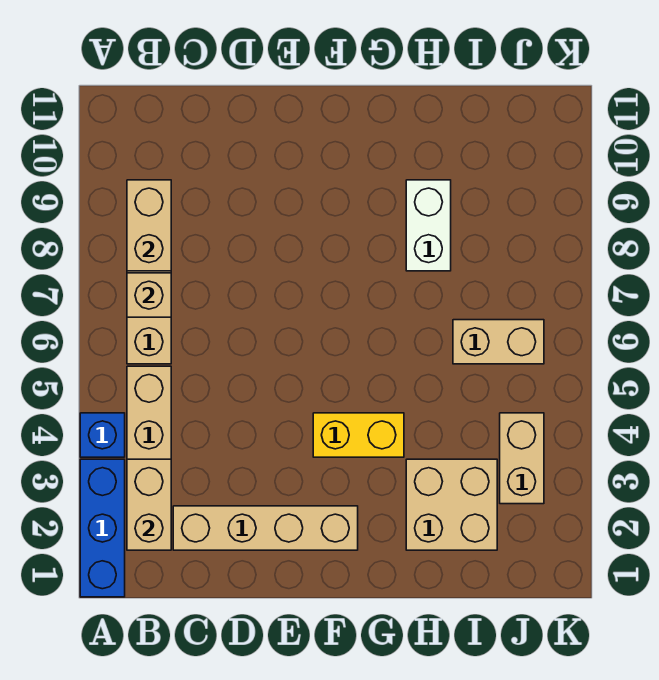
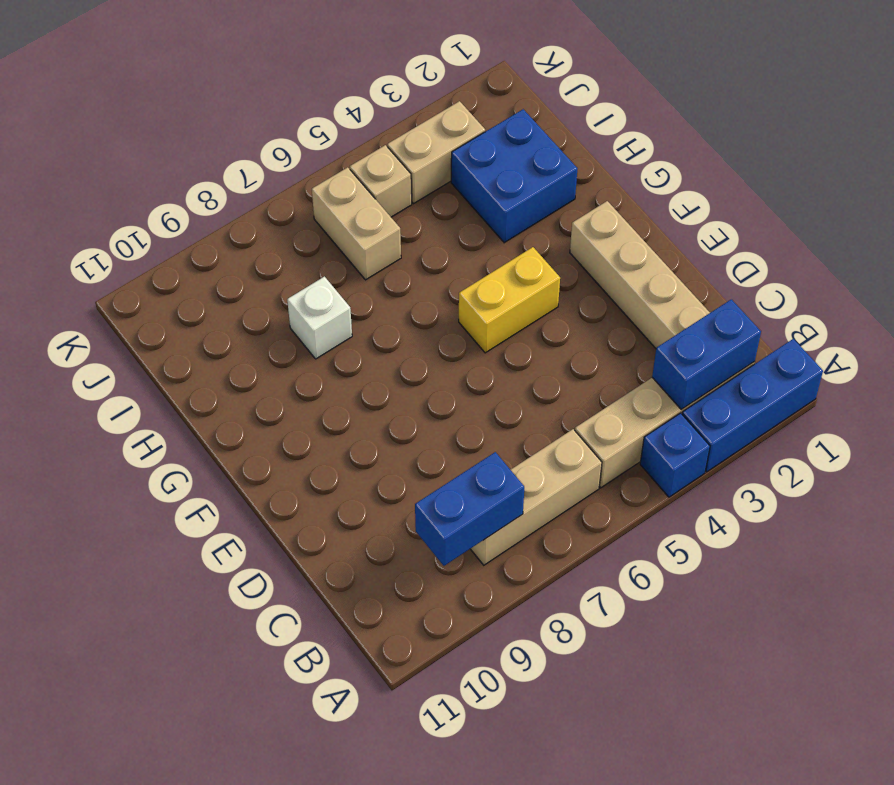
tan brick B2:B3 level 2 -> blue brick B2:B3 level 2
tan brick B7 level 2 -> tan brick J5 level 1
tan brick B8:B9 level 2 -> blue brick B8:B9 level 2
yellow brick F4:G4 level 1 -> yellow brick F4:F5 level 1
tan brick H2:I3 level 1 -> blue brick H2:I3 level 1
white brick H8:H9 level 1 -> white brick H8 level 1

